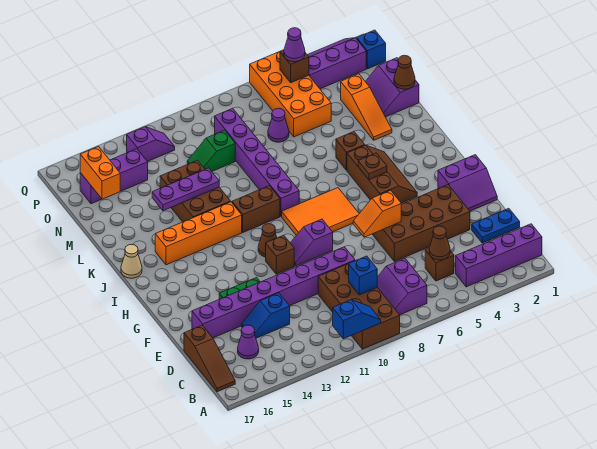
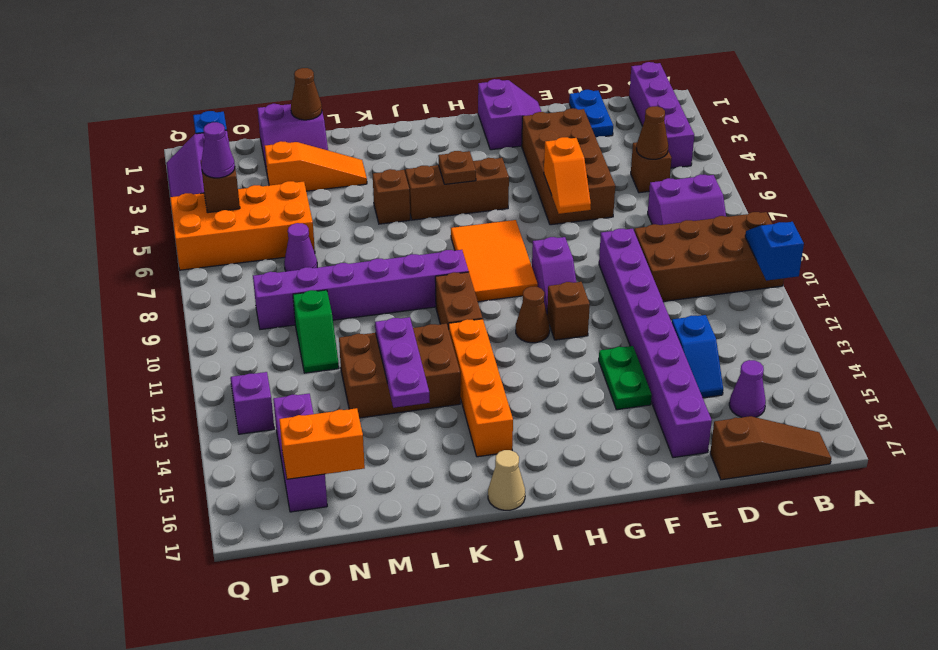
blue brick C9 level 2 -> none

